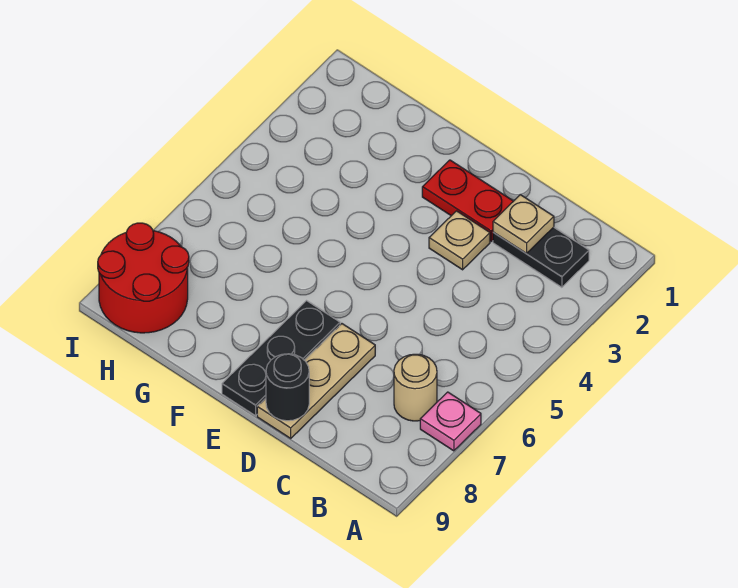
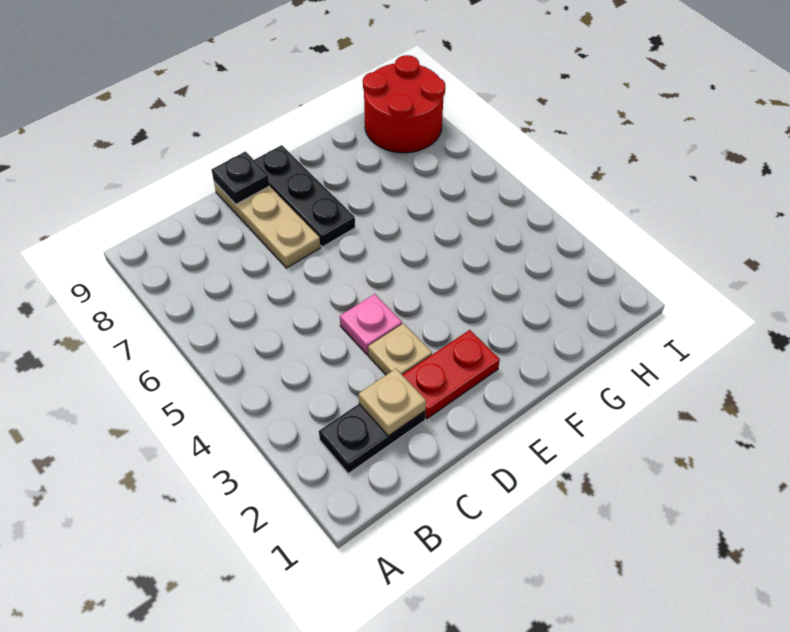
pink plate A7 level 1 -> pink plate D4 level 1
tan round brick B7 level 1 -> none
black round brick D9 level 2 -> black plate D9 level 2

